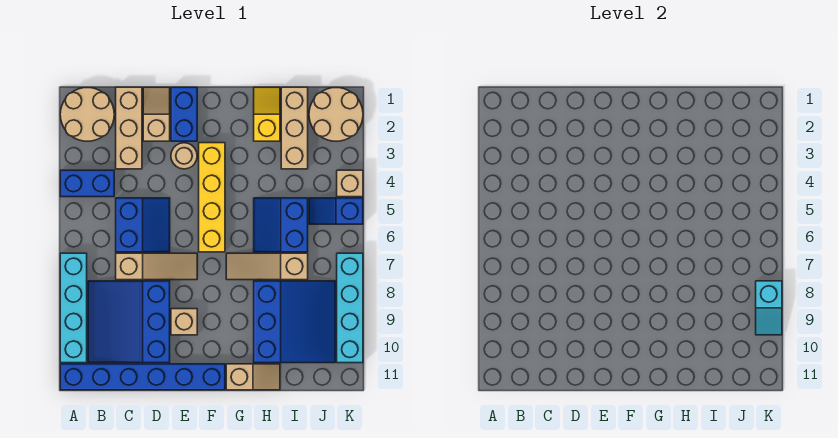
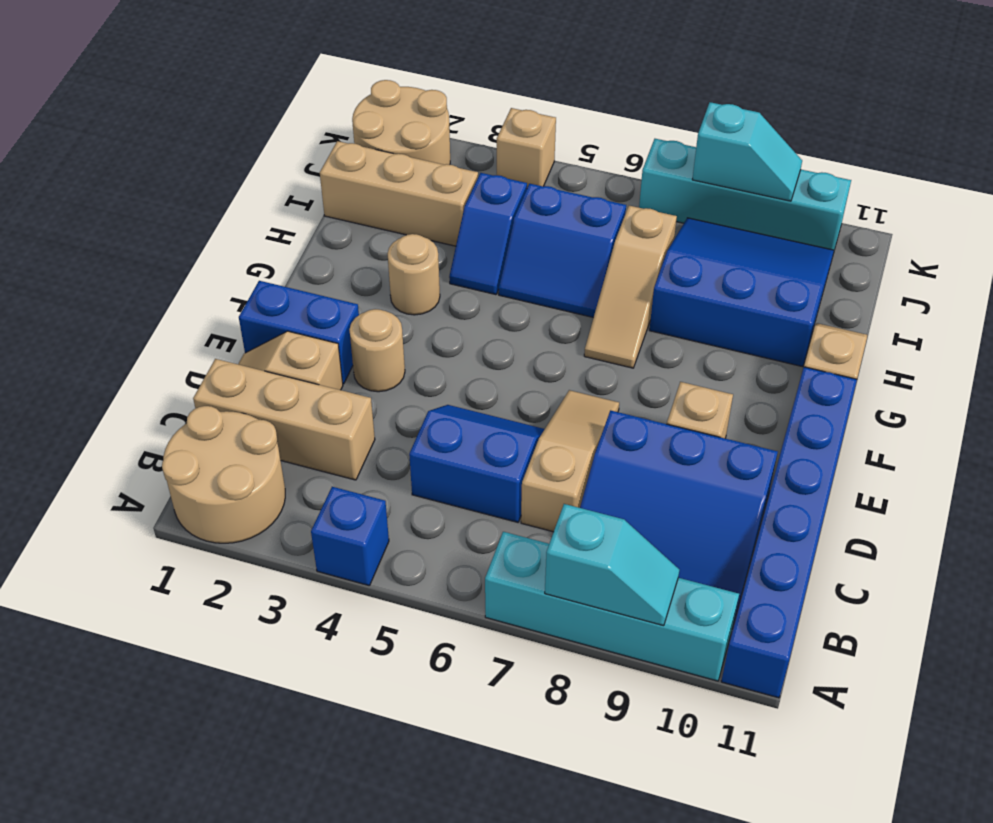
blue brick A4:B4 level 1 -> blue brick A4 level 1
none -> cyan slope A8:A9 level 2 top 8
yellow brick F3:F6 level 1 -> none
none -> tan round brick G3 level 1
yellow slope H1:H2 level 1 top 2 -> none
blue slope J5:K5 level 1 top K -> blue slope H4:I4 level 1 top I

